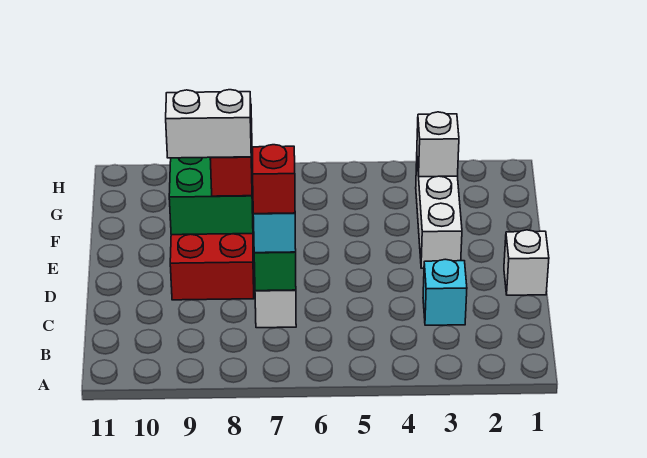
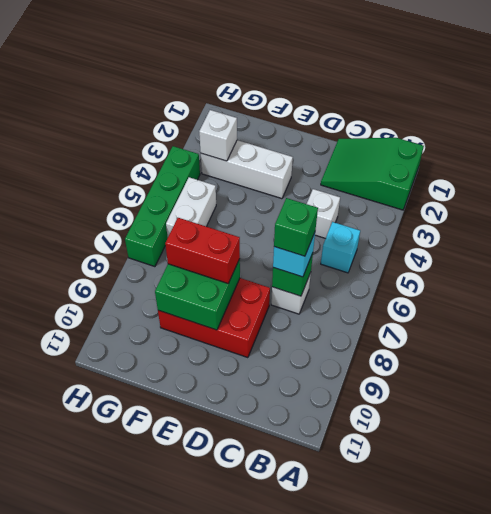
none -> green slope A1:C2 level 1 top A
cyan brick C3 level 1 -> cyan brick B5 level 1
red brick C7 level 4 -> green brick C7 level 4
white brick D1 level 1 -> white brick C4 level 1
white brick E8:E9 level 4 -> white brick G5:G6 level 1
none -> green brick H4:H7 level 1

